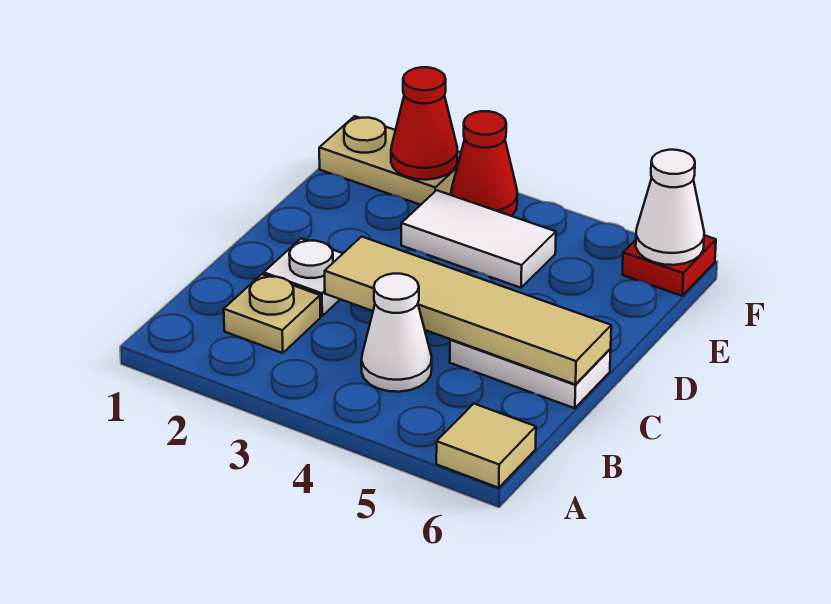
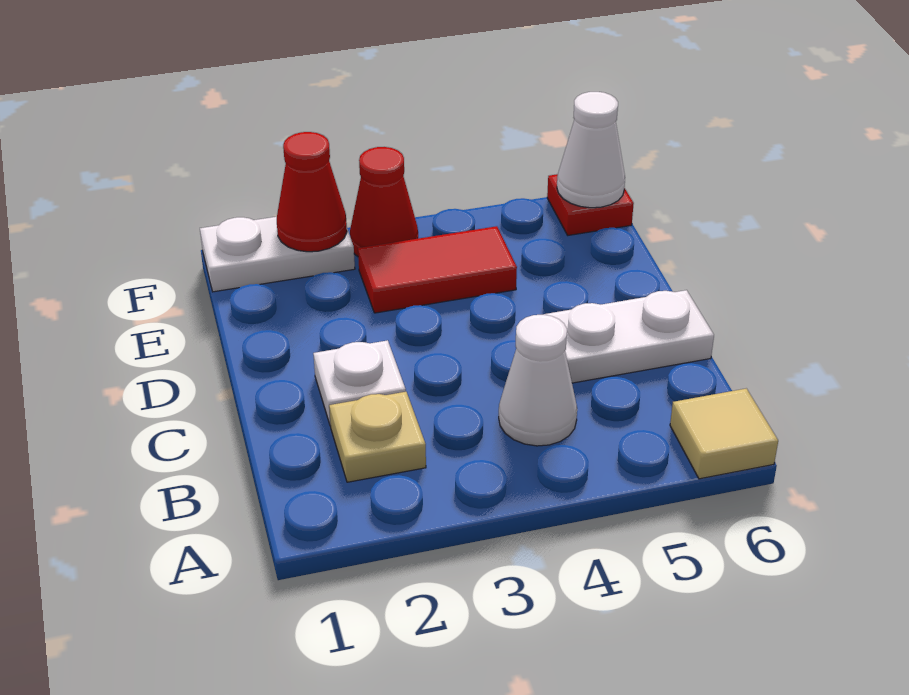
tan tile C3:C6 level 2 -> none
white tile E3:E4 level 1 -> red tile E3:E4 level 1
tan plate F1:F2 level 1 -> white plate F1:F2 level 1

